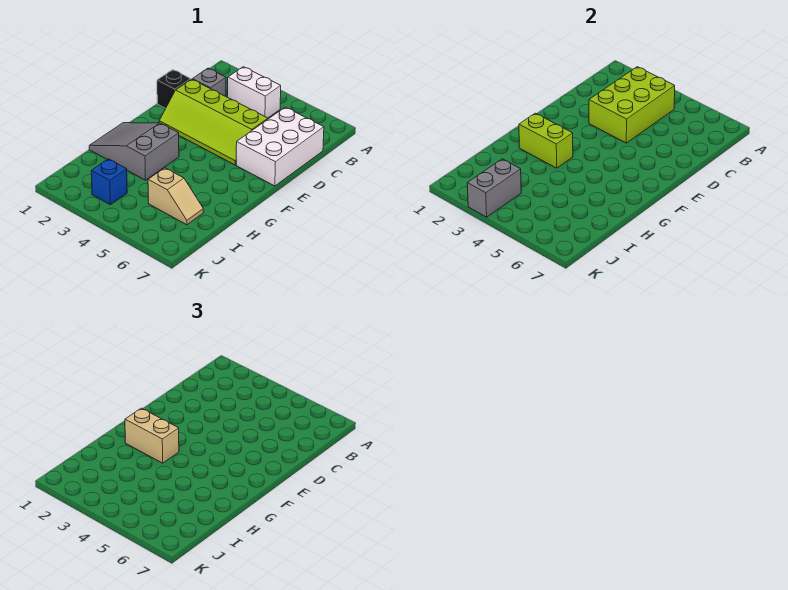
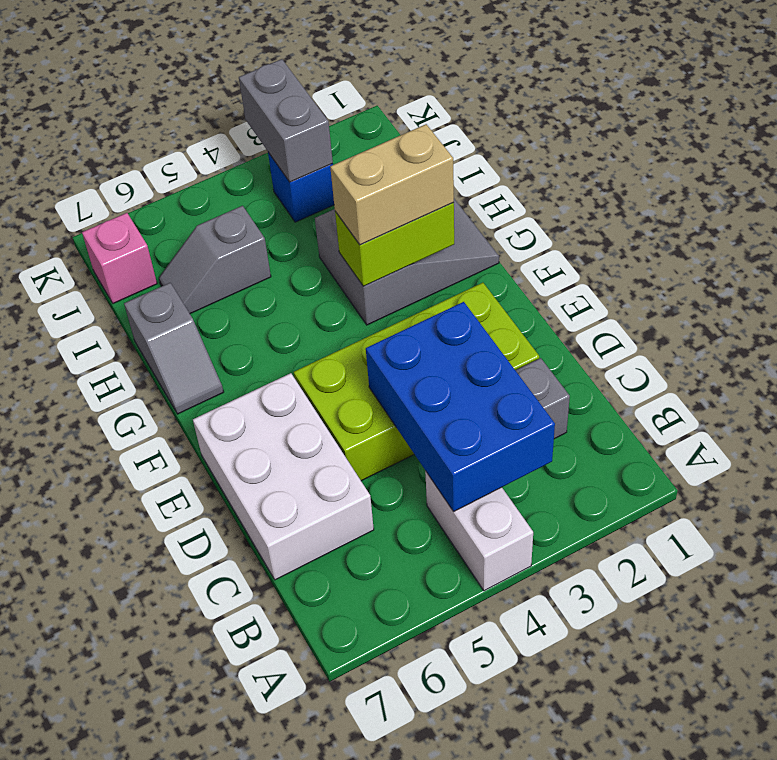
white brick B3:B4 level 1 -> white brick A4:B4 level 1
lime brick B3:D4 level 2 -> blue brick B3:D4 level 2
black brick D1 level 1 -> none
lime slope D2:E5 level 1 top D -> lime brick D2:E5 level 1
none -> grey slope G7:H7 level 1 top H
tan slope I5:I6 level 1 top 5 -> grey slope I5:I6 level 1 top 5
none -> pink brick J7 level 1

